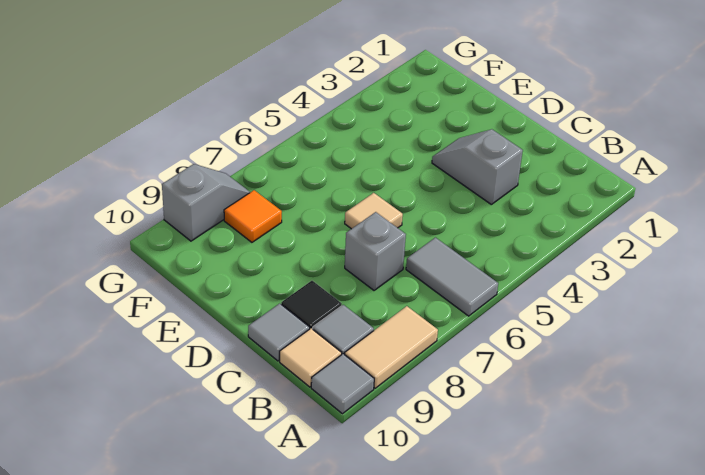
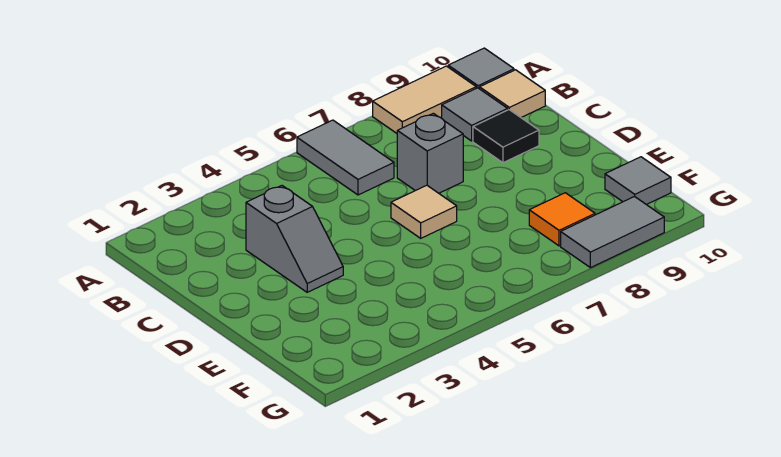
grey tile C10 level 1 -> grey tile F10 level 1
grey slope G8:G9 level 1 top 9 -> grey tile G8:G9 level 1

